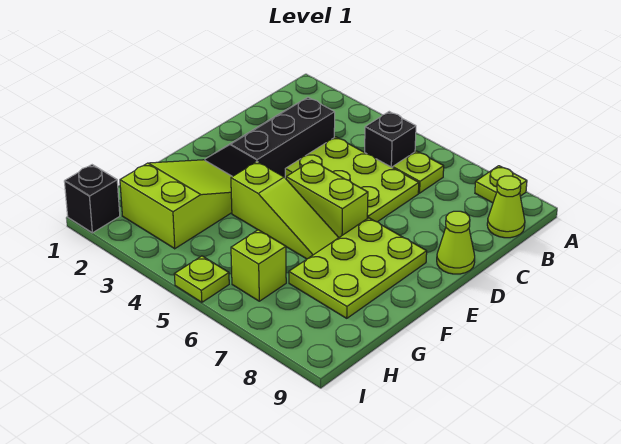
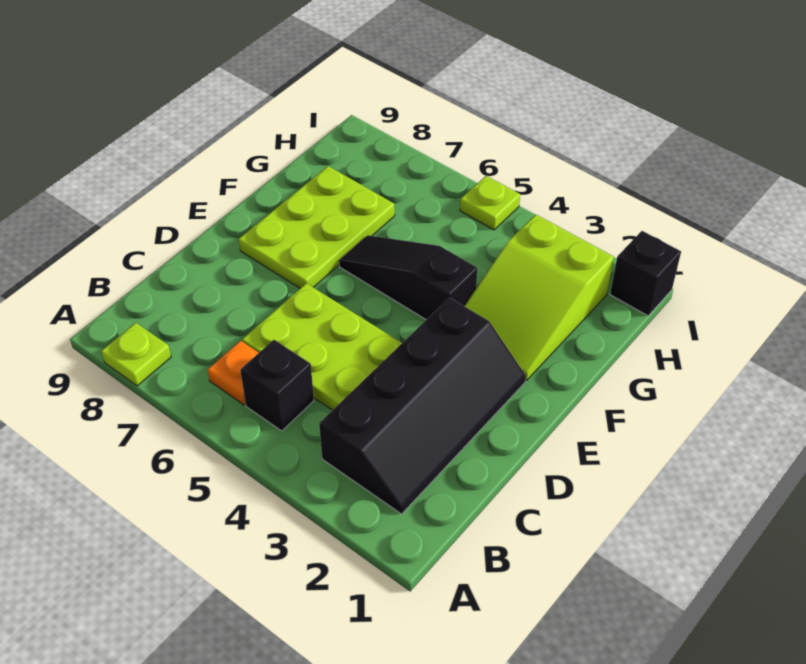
lime plate B6 level 1 -> orange plate B6 level 1
lime cone B9 level 1 -> none
black slope C2:E3 level 1 top 3 -> black slope B2:E3 level 1 top 3
lime cone D9 level 1 -> none
lime brick E5:E6 level 1 -> none
lime slope F4:F6 level 1 top 4 -> black slope F4:F6 level 1 top 4
lime brick H6 level 1 -> none

